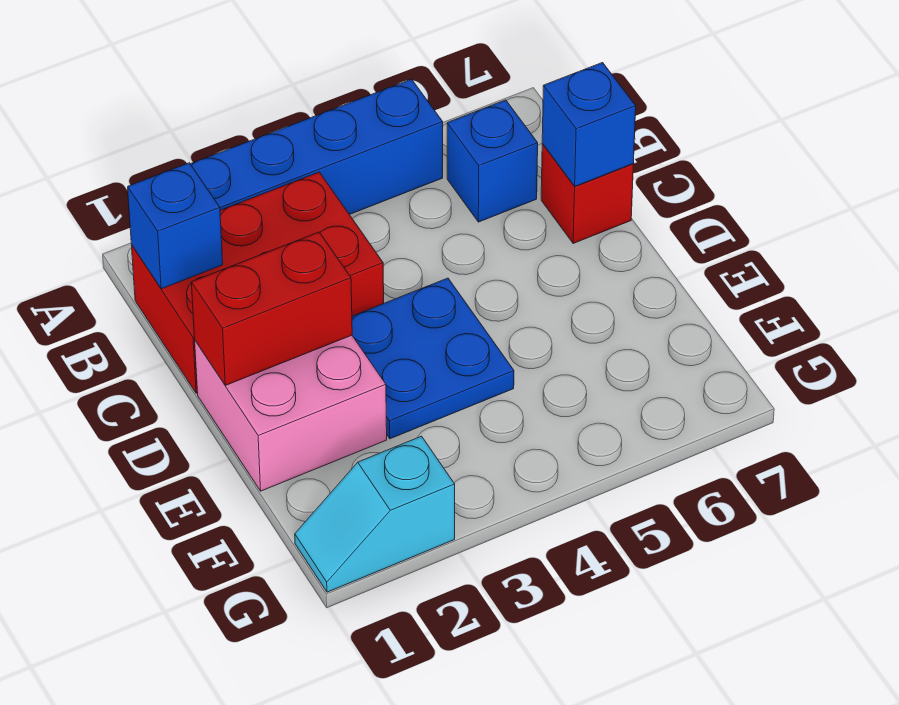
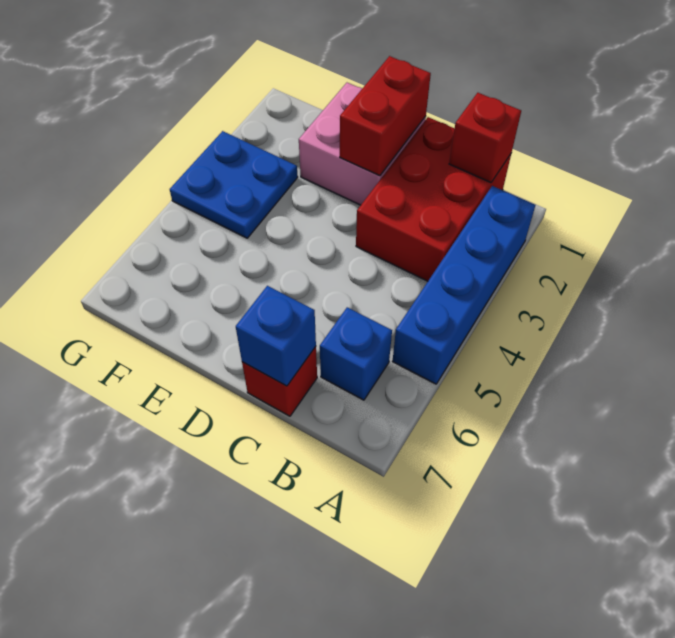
blue brick B1 level 2 -> red brick B1 level 2
blue plate D3:E4 level 1 -> blue plate F3:G4 level 1
cyan slope G1:G2 level 1 top 2 -> none

